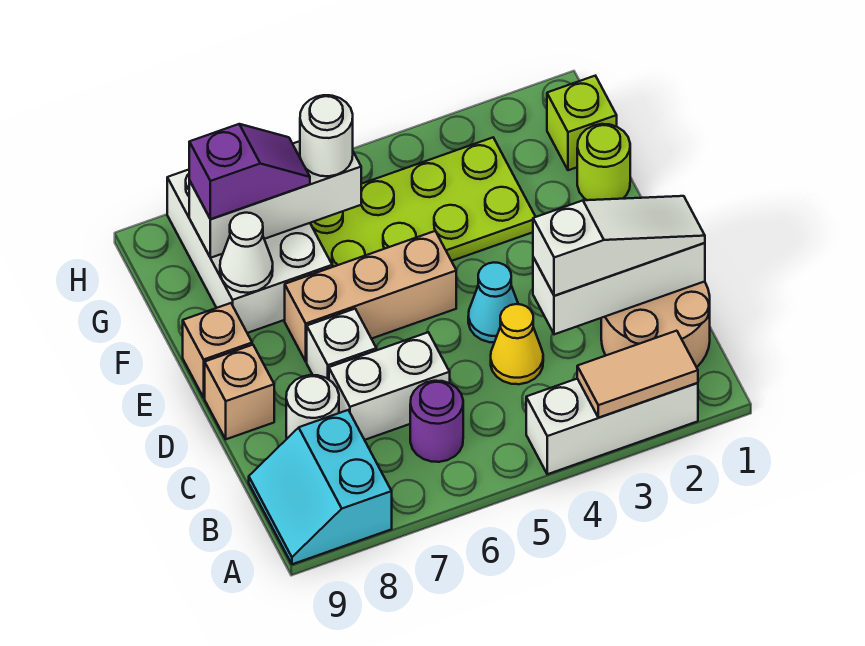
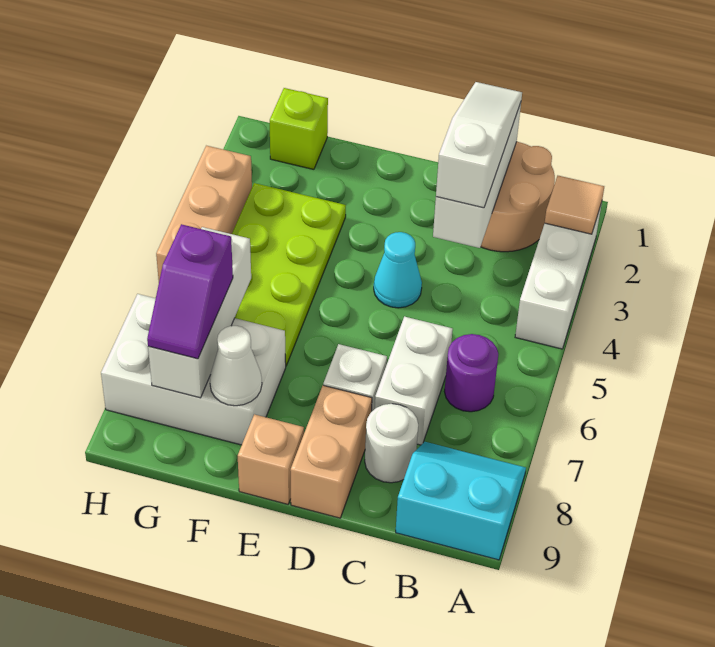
tan tile A2:A3 level 2 -> tan tile A2 level 2
cyan slope A8:B9 level 1 top 8 -> cyan slope A8:B9 level 1 top 9
yellow cone C4 level 1 -> none
tan brick D9 level 1 -> tan brick D8:D9 level 1
tan brick E5:E7 level 1 -> tan brick H3:H5 level 1
lime round brick F1 level 1 -> none
white round brick G6 level 3 -> none
purple slope G7:G8 level 3 top 8 -> purple slope G7:G8 level 3 top 7

